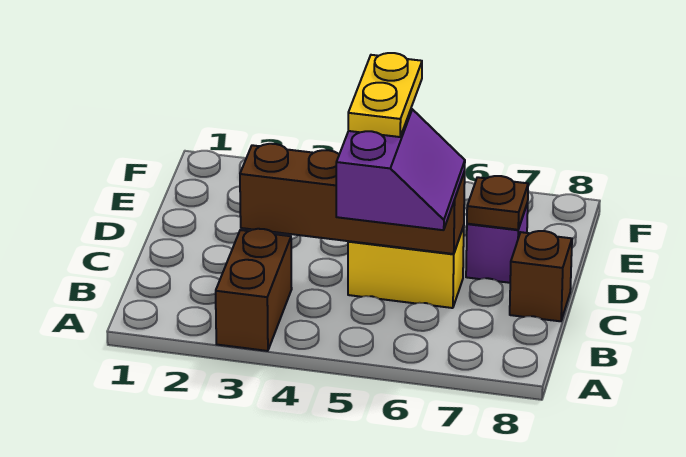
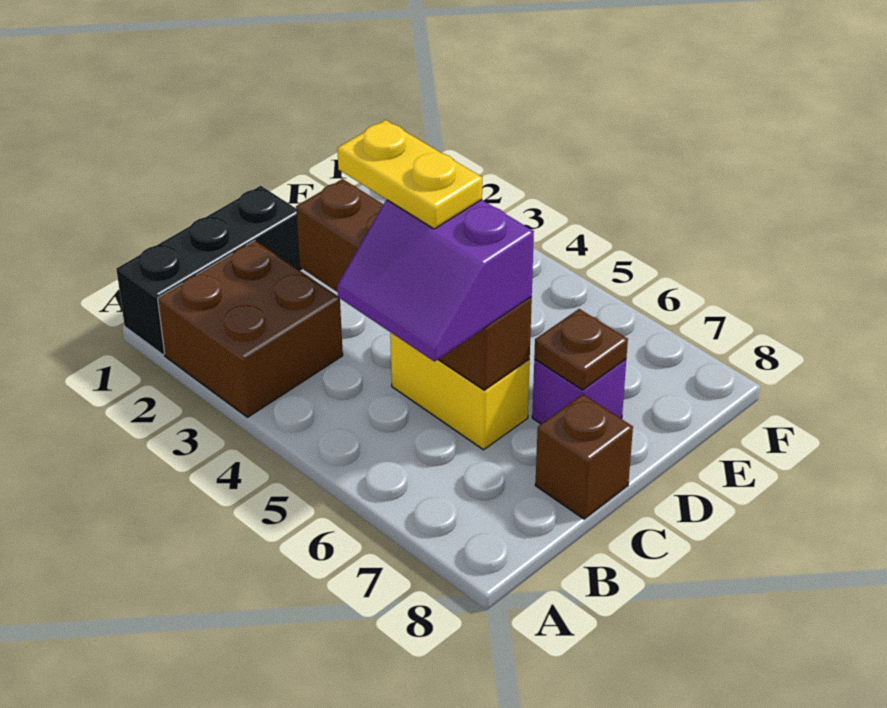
none -> black brick A1:C1 level 1
brown brick A3:B3 level 1 -> brown brick A2:B3 level 1
purple slope B5:C6 level 3 top 5 -> purple slope B5:C6 level 3 top C
yellow plate C5:D5 level 4 -> yellow plate C4:C5 level 4

